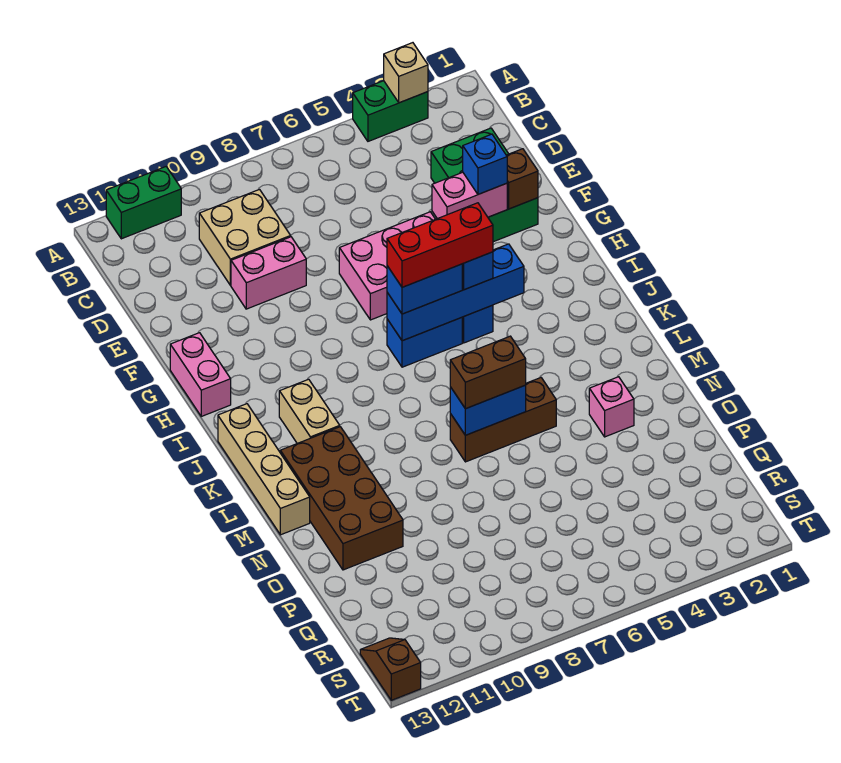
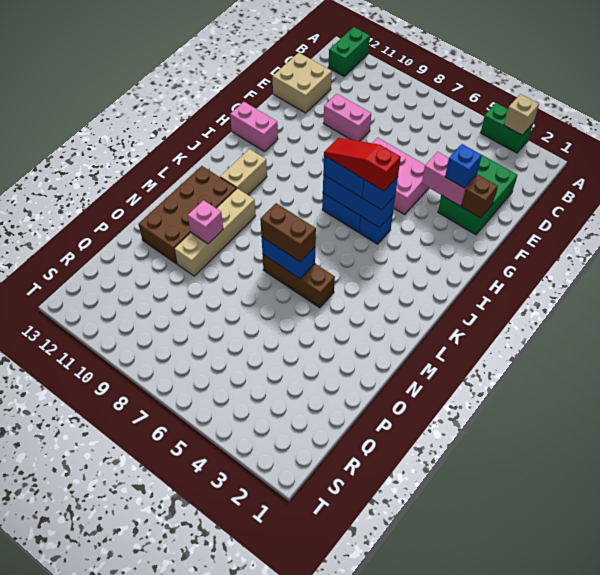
green brick A11:A12 level 1 -> green brick A12:B12 level 1
tan brick C9:D10 level 1 -> tan brick D12:E13 level 1
pink brick G13:H13 level 1 -> pink brick H12:H13 level 1
blue brick I4:I7 level 2 -> blue brick I5:I7 level 2
red brick I5:I7 level 4 -> red slope I5:I7 level 4 top 5
tan brick J13:M13 level 1 -> tan brick L10:O10 level 1
pink brick N3 level 1 -> pink brick N10 level 2
brown slope S13:T13 level 1 top T -> none

